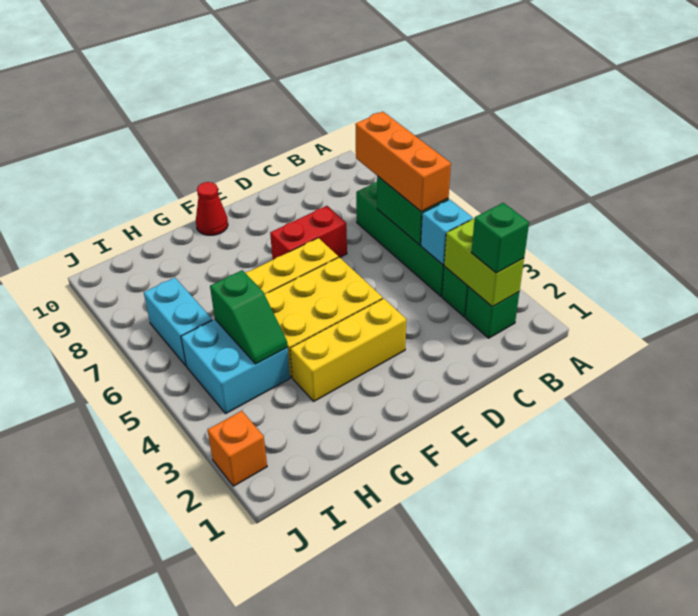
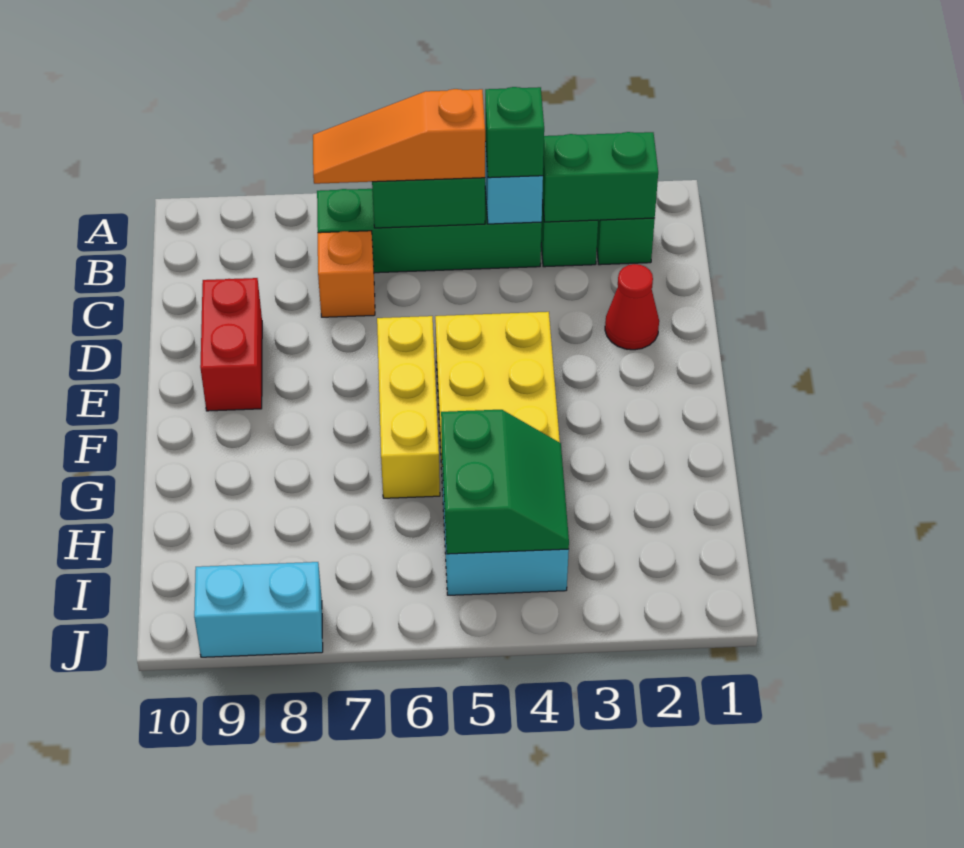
lime brick B2:B3 level 2 -> green brick B2:B3 level 2
green brick B2 level 3 -> green brick B4 level 3
orange brick B5:B7 level 3 -> orange slope B5:B7 level 3 top 5
red brick D7:E7 level 1 -> red brick D9:E9 level 1
yellow brick E3:G3 level 1 -> none
red cone F10 level 1 -> red cone D2 level 1
green slope H4:H5 level 2 top 5 -> green slope H4:I5 level 2 top 5
cyan brick I6:I7 level 1 -> cyan brick J8:J9 level 1
orange brick J2 level 1 -> orange brick C7 level 1

